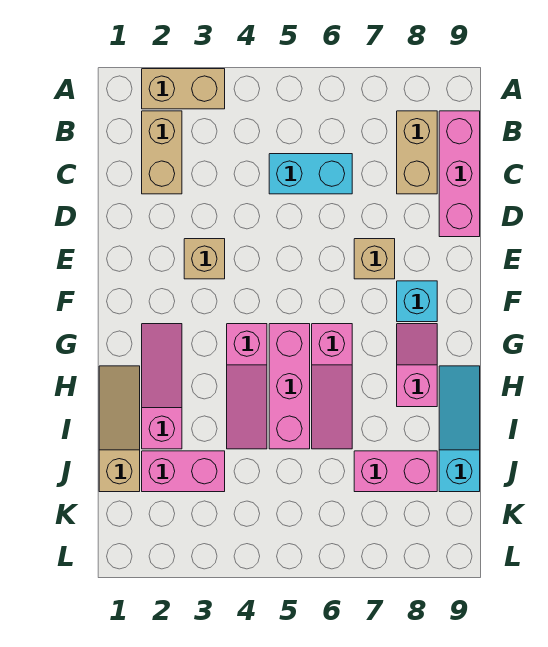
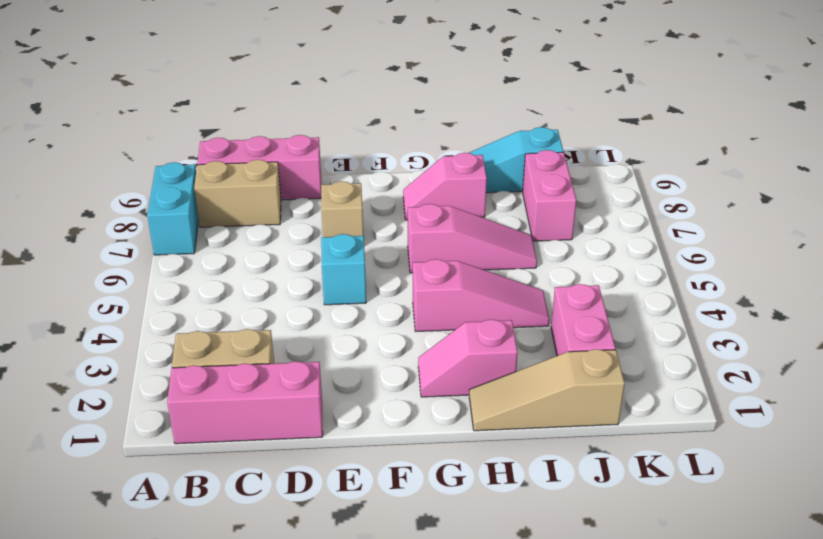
tan brick A2:A3 level 1 -> none
cyan brick C5:C6 level 1 -> cyan brick A7:A8 level 1
tan brick E3 level 1 -> none
cyan brick F8 level 1 -> cyan brick E5 level 1
pink slope G2:I2 level 1 top I -> pink slope G2:H2 level 1 top H
pink brick G5:I5 level 1 -> pink brick B1:D1 level 1

